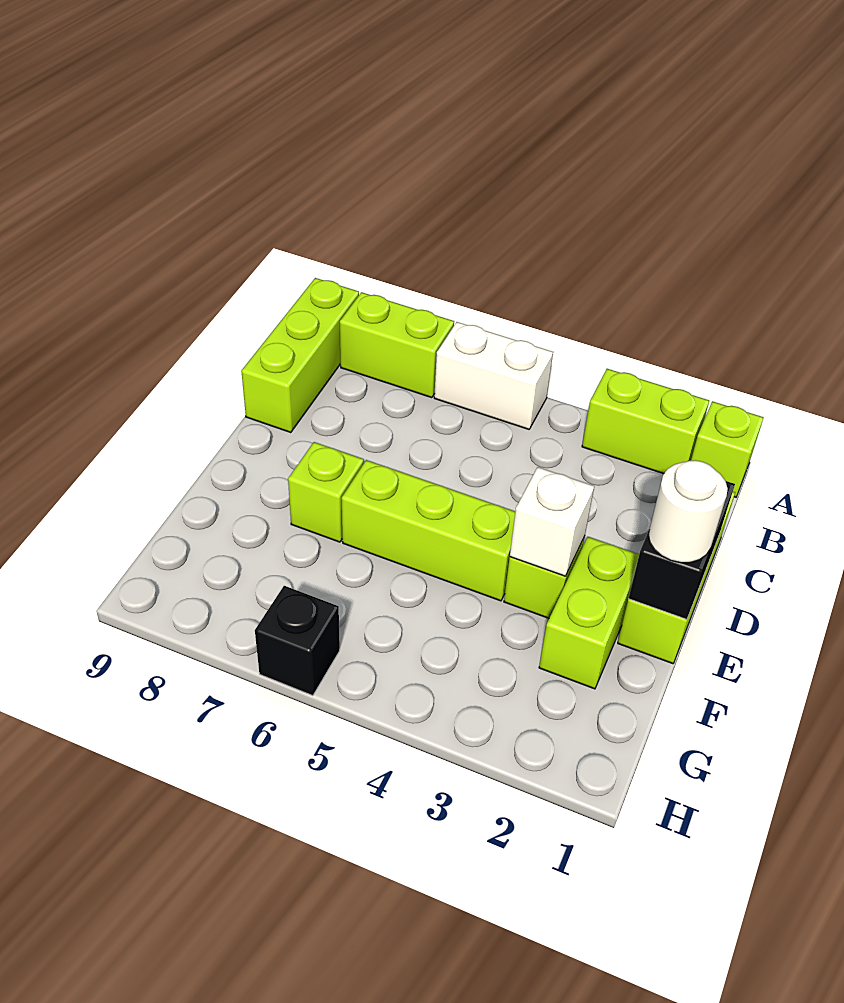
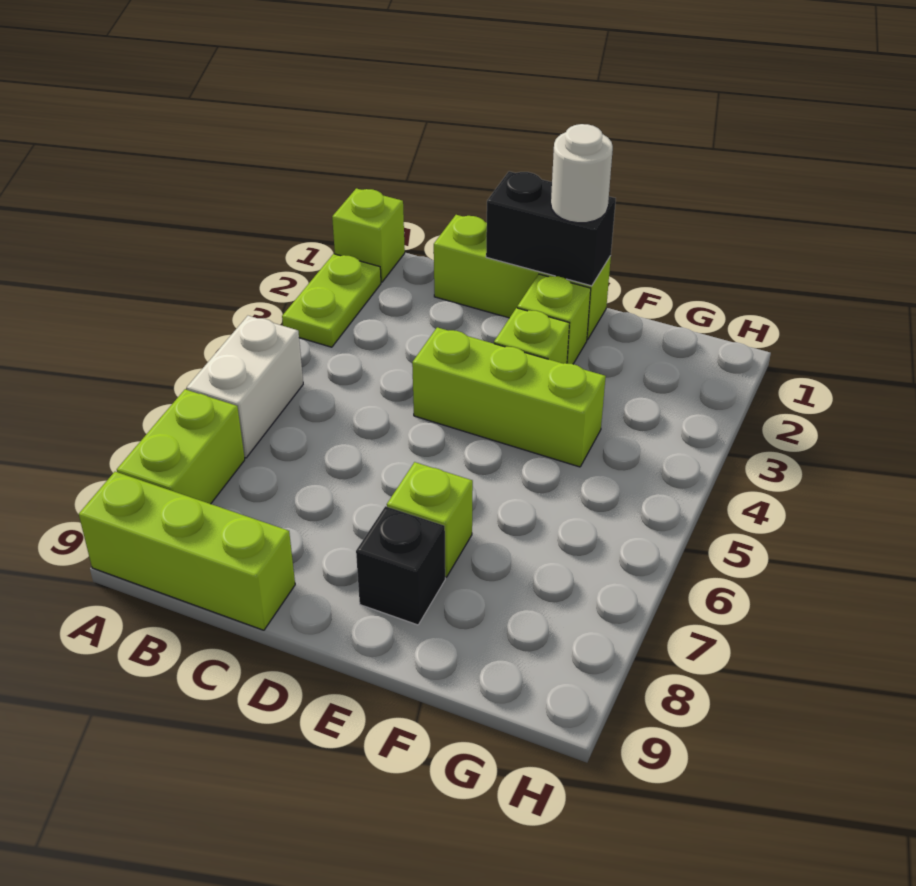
lime brick A2:A3 level 1 -> lime plate A2:A3 level 1
lime brick E2:F2 level 1 -> lime brick E2 level 1
white brick E3 level 2 -> none
lime brick E4:E6 level 1 -> lime brick D4:F4 level 1
black brick H6 level 1 -> black brick E8 level 1

